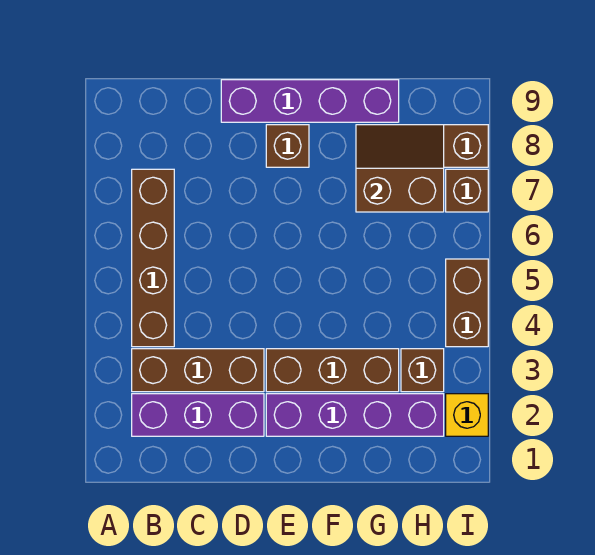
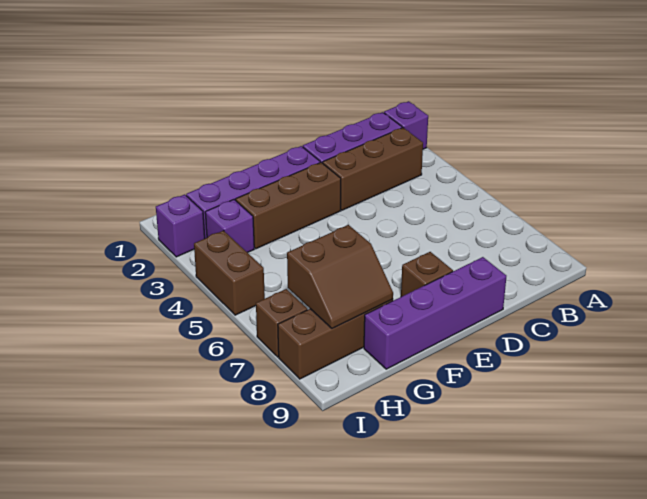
none -> purple brick A2 level 1
brown brick B4:B7 level 1 -> none
brown brick H3 level 1 -> purple brick H3 level 1
yellow brick I2 level 1 -> purple brick I2 level 1

